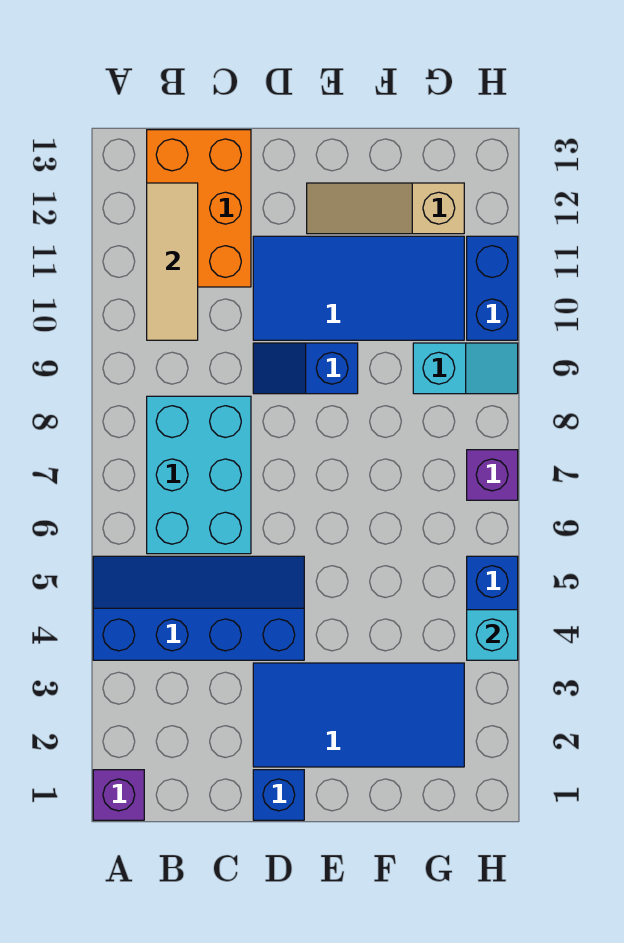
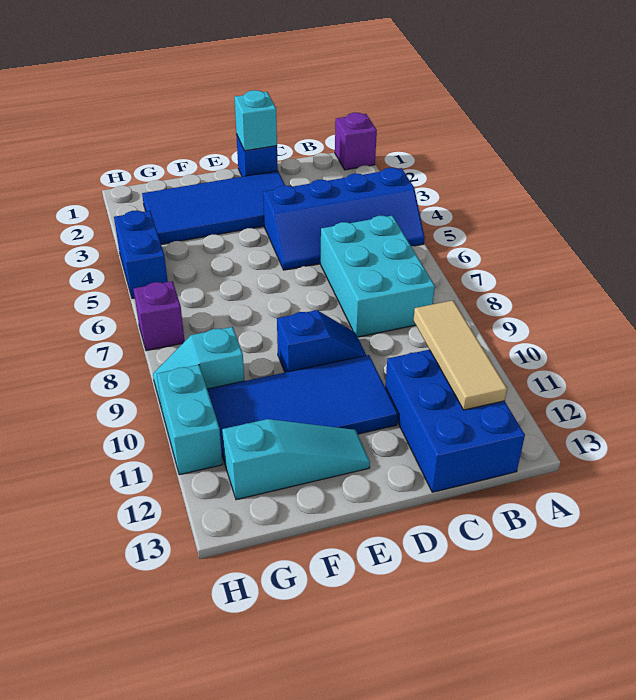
orange brick B11:C13 level 1 -> blue brick B11:C13 level 1
tan slope E12:G12 level 1 top G -> cyan slope E12:G12 level 1 top G
cyan brick H4 level 2 -> cyan brick D1 level 2
blue brick H10:H11 level 1 -> cyan brick H10:H11 level 1

